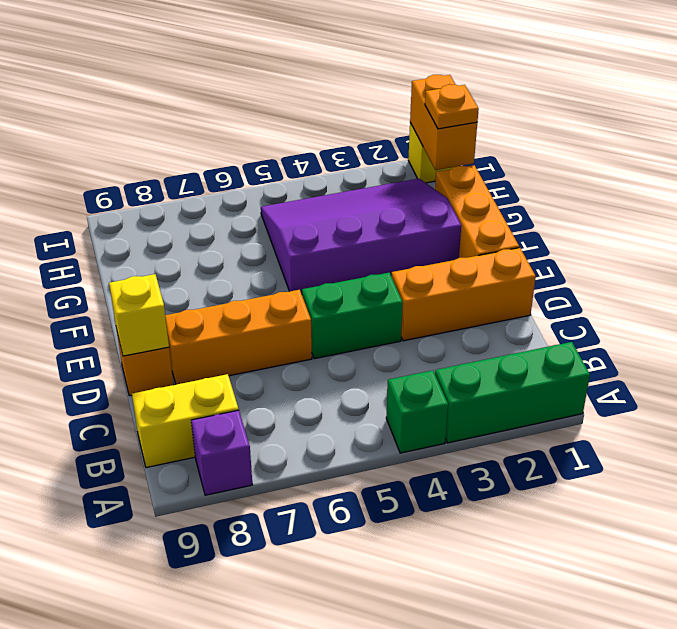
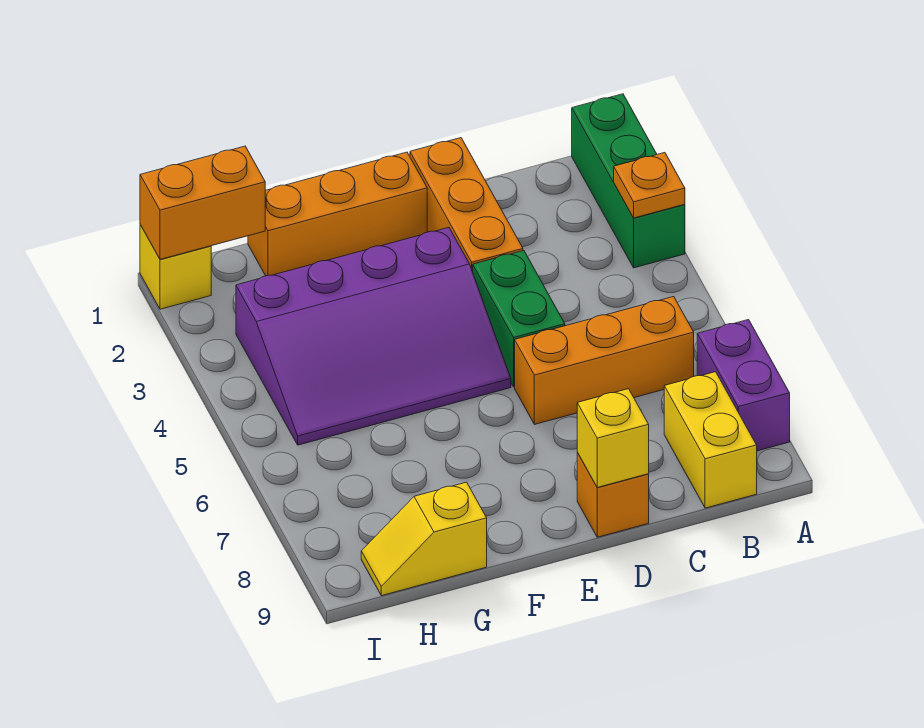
green brick A4 level 1 -> none
purple brick A8 level 1 -> purple brick A7:A8 level 1
orange brick D6:D8 level 1 -> orange brick B6:D6 level 1
purple slope F2:H5 level 1 top F -> purple slope E3:H5 level 1 top 3
none -> yellow slope G9:H9 level 1 top G
orange plate H1 level 3 -> orange plate A3 level 2

